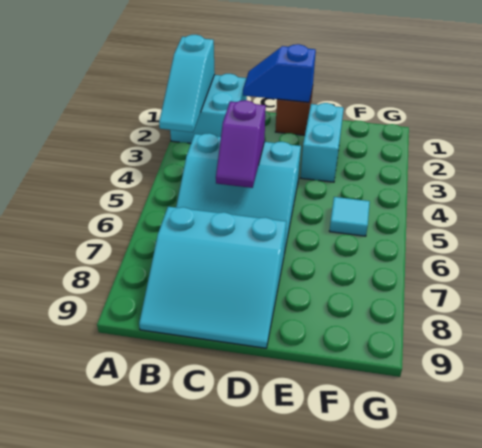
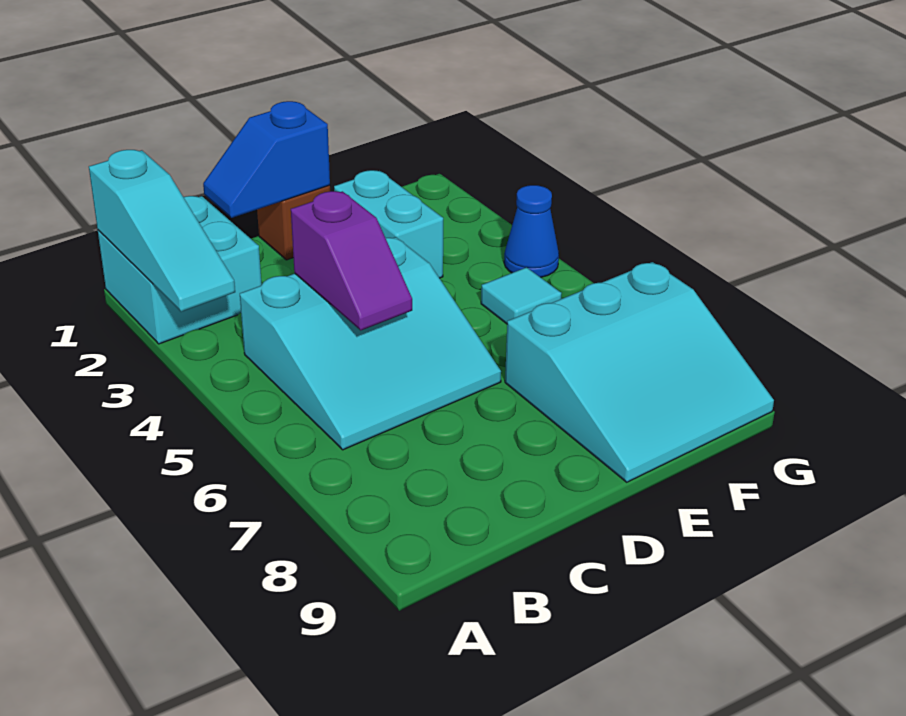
cyan slope B7:D9 level 1 top 7 -> cyan slope E7:G9 level 1 top 7
none -> blue cone G4 level 1

